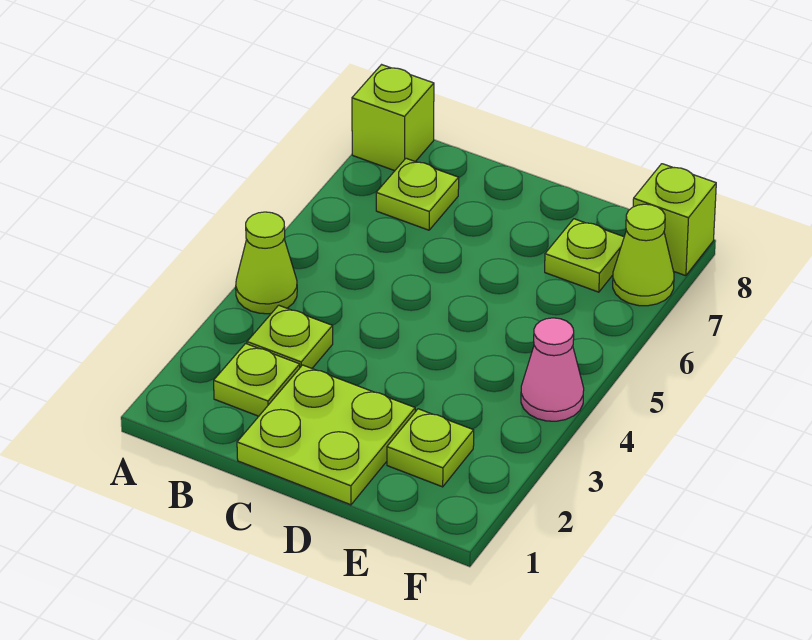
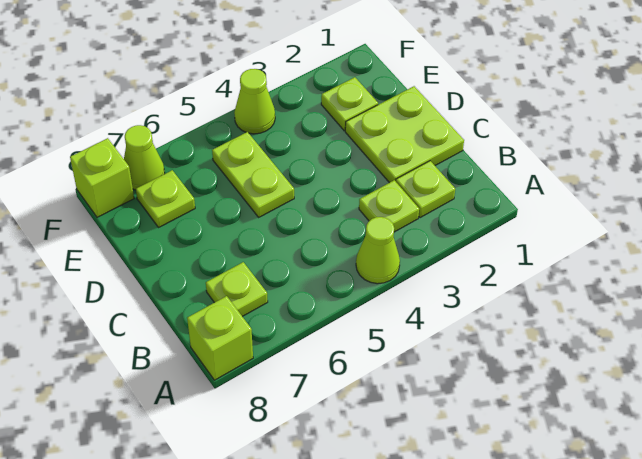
none -> lime plate D5:E5 level 1
pink cone F4 level 1 -> lime cone F4 level 1

